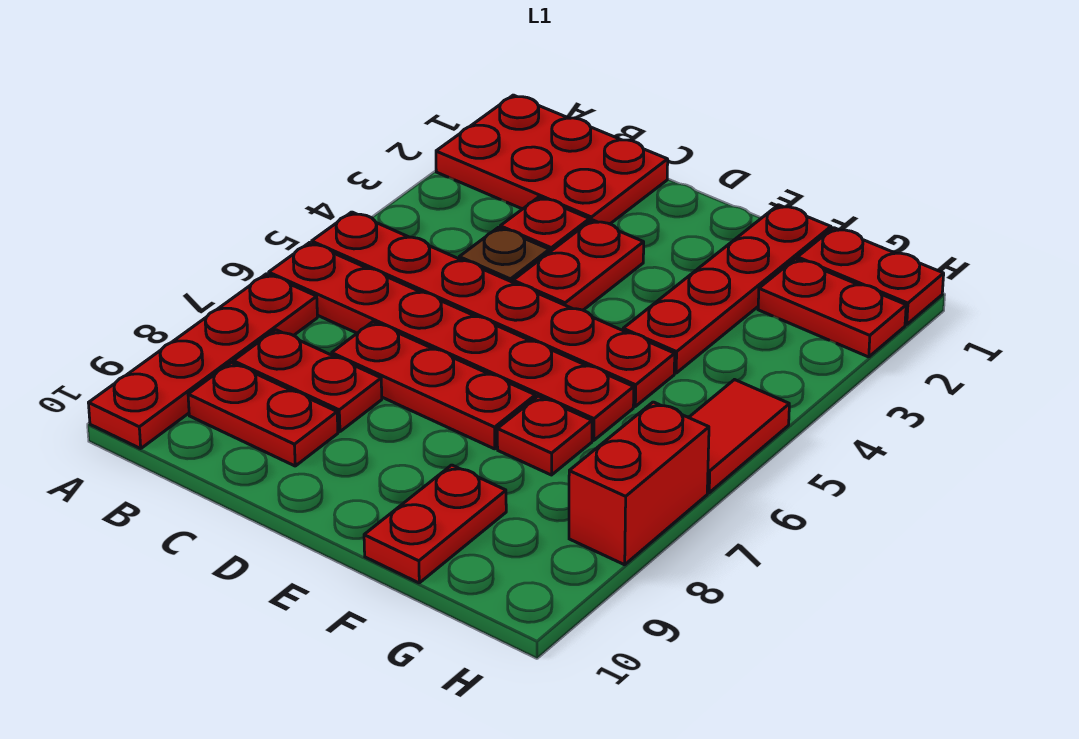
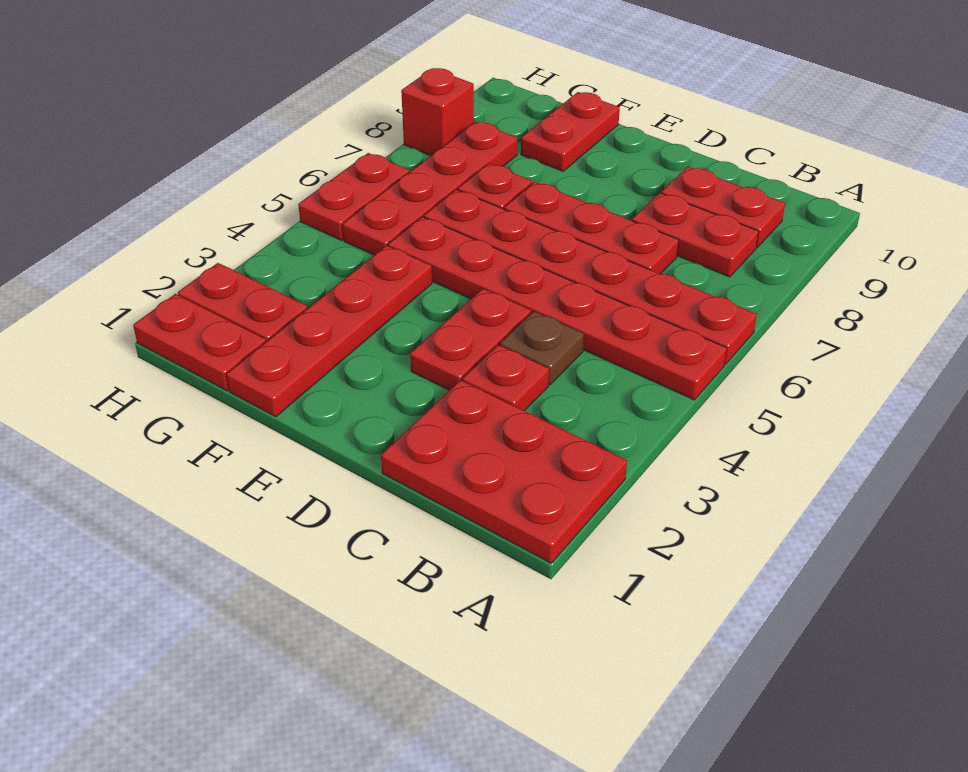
red plate A7:A10 level 1 -> red plate G5:G8 level 1
red tile H5:H6 level 1 -> red plate H5:H6 level 1
red brick H7:H8 level 1 -> red brick H8 level 1

